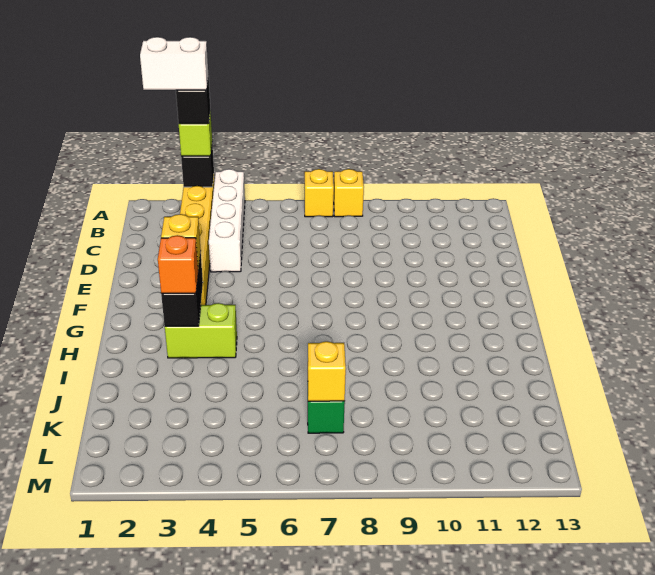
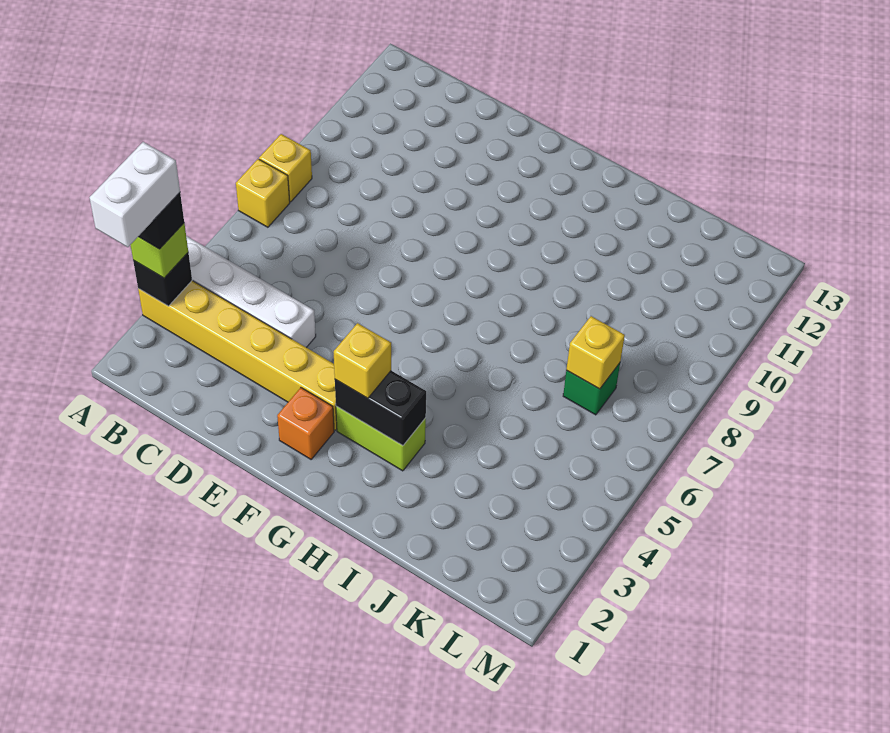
lime brick H3:H4 level 1 -> lime brick G3:H3 level 1
orange brick H3 level 3 -> orange brick F2 level 1

